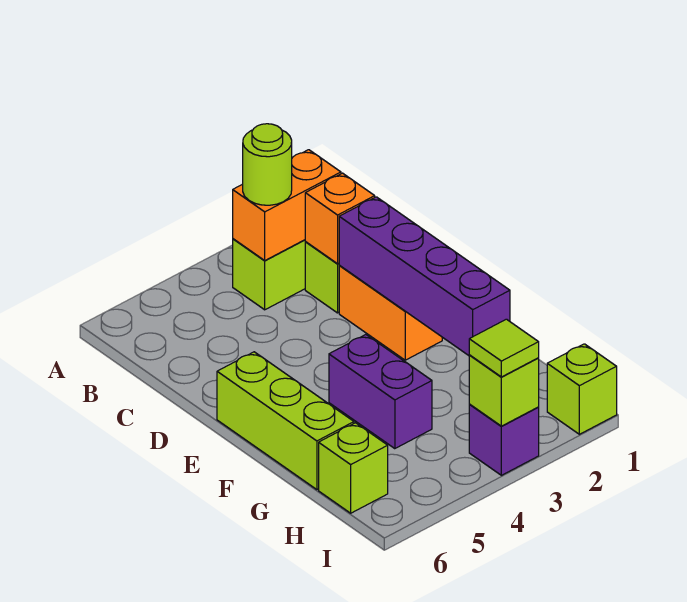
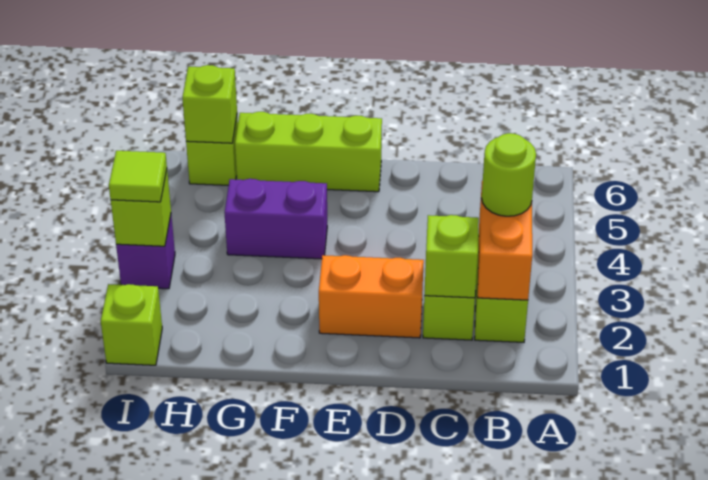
orange brick C2 level 2 -> lime brick C2 level 2
purple brick D2:G2 level 2 -> none
none -> lime brick H6 level 2

